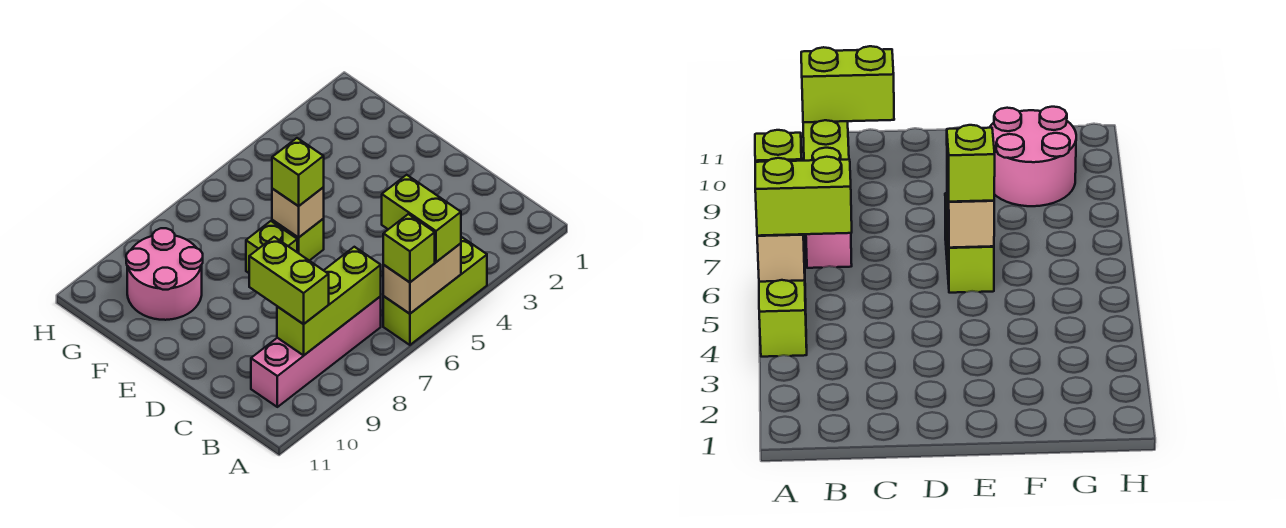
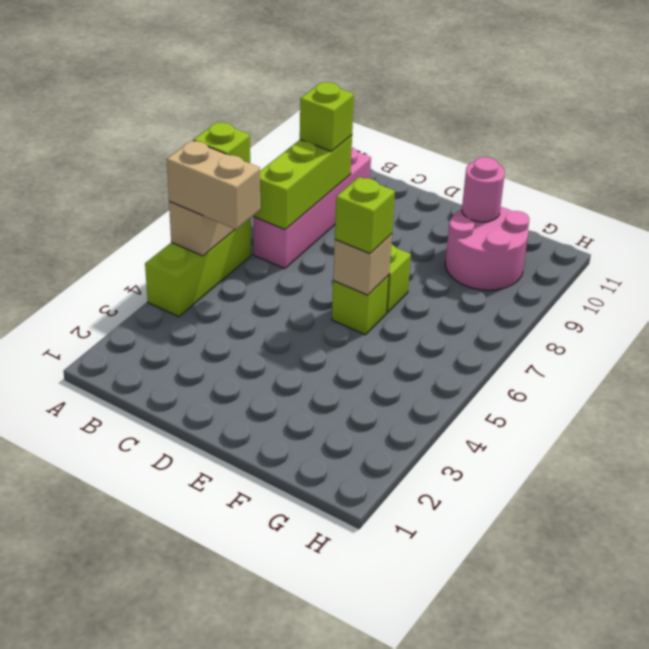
lime brick A5:B5 level 3 -> tan brick A5:B5 level 3
lime brick B9:C9 level 3 -> lime brick B9 level 3
none -> pink round brick F10 level 2

